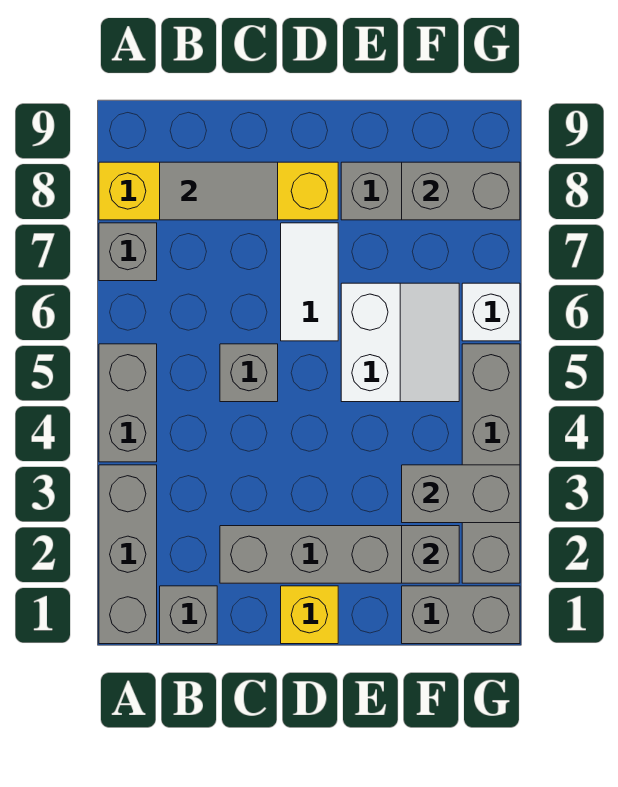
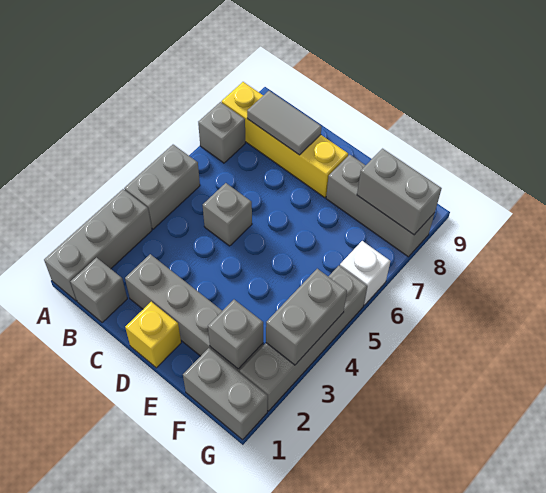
white tile D6:D7 level 1 -> none
white slope E5:F6 level 1 top E -> none
grey brick F3:G3 level 2 -> grey brick G3:G4 level 2

